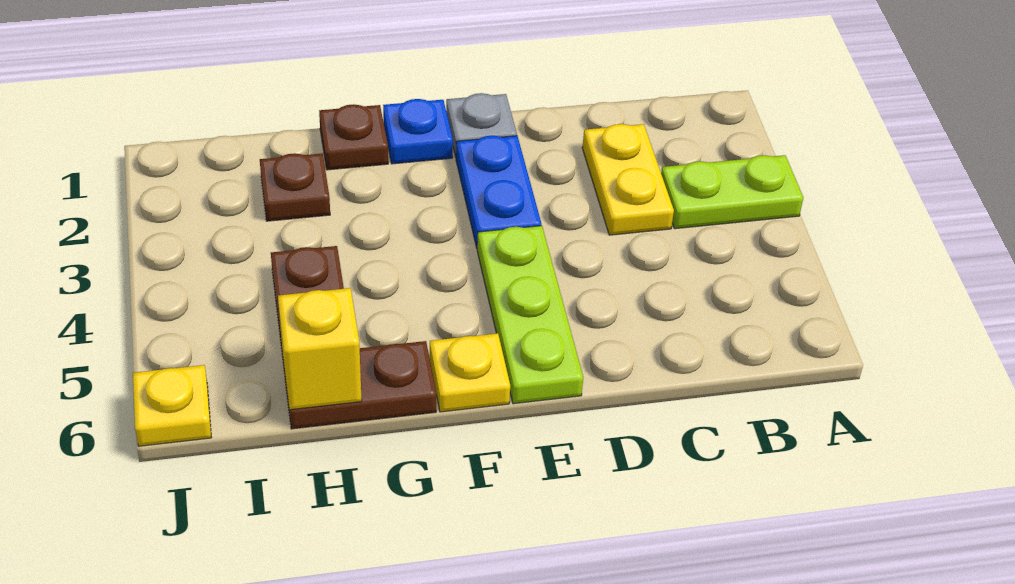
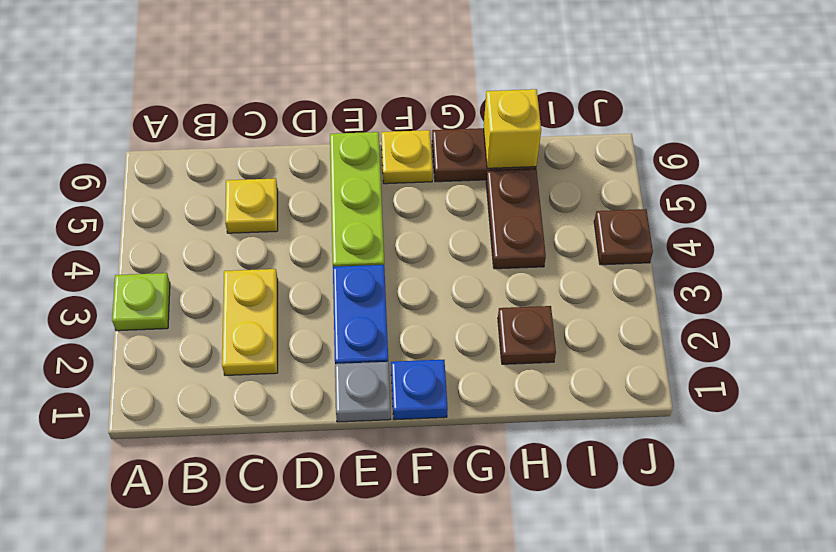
lime plate A3:B3 level 1 -> lime plate A3 level 1
brown plate G1 level 1 -> brown plate J4 level 1
yellow plate J6 level 1 -> yellow plate C5 level 1

